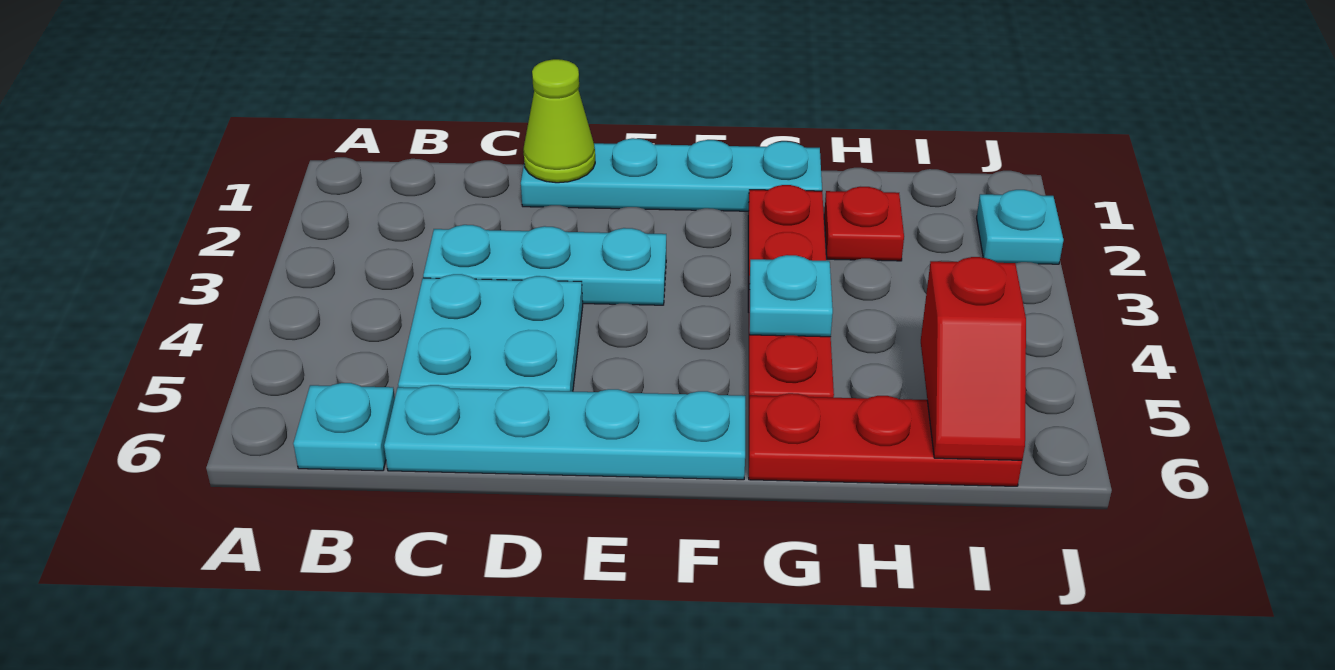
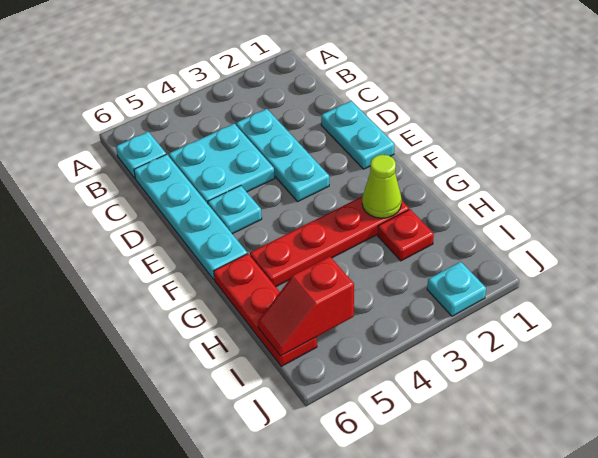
cyan plate D1:G1 level 1 -> cyan plate D1:E1 level 1
lime cone D1 level 2 -> lime cone G2 level 2
cyan plate G4 level 2 -> cyan plate E5 level 1

